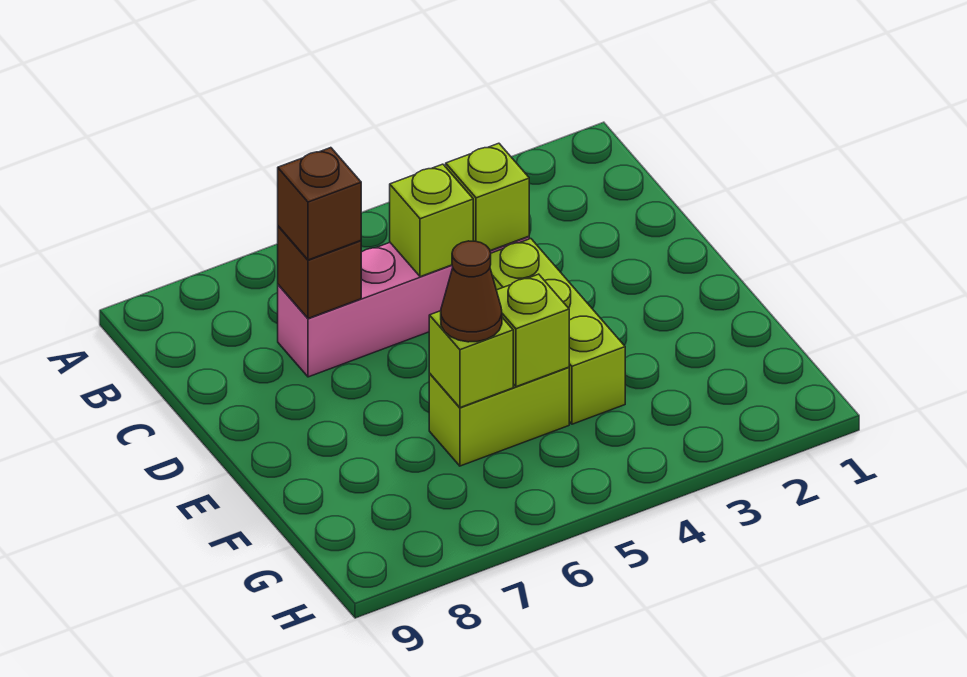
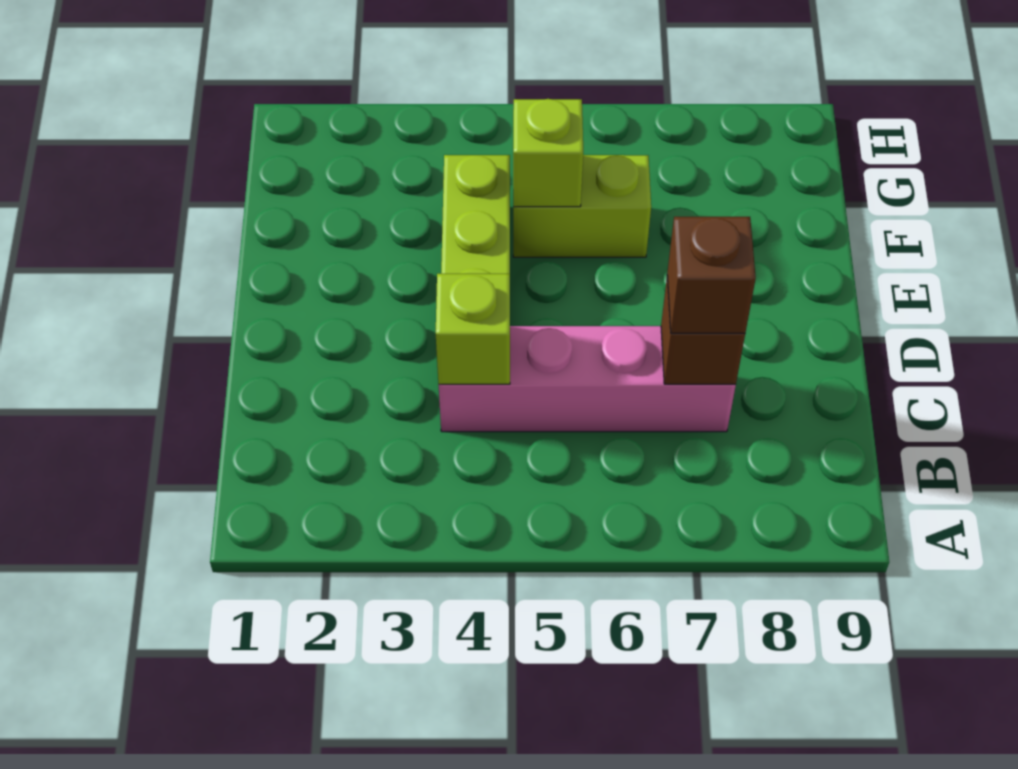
lime brick C5 level 2 -> none
lime brick F6 level 2 -> none
brown cone F6 level 3 -> none

